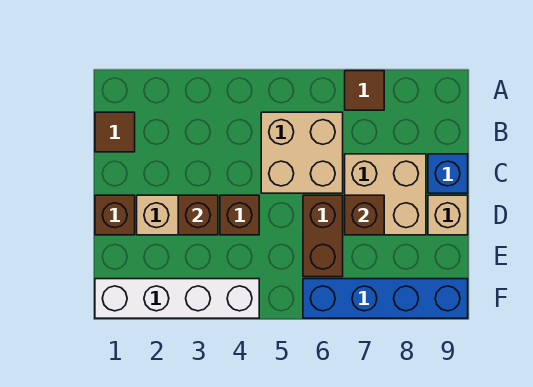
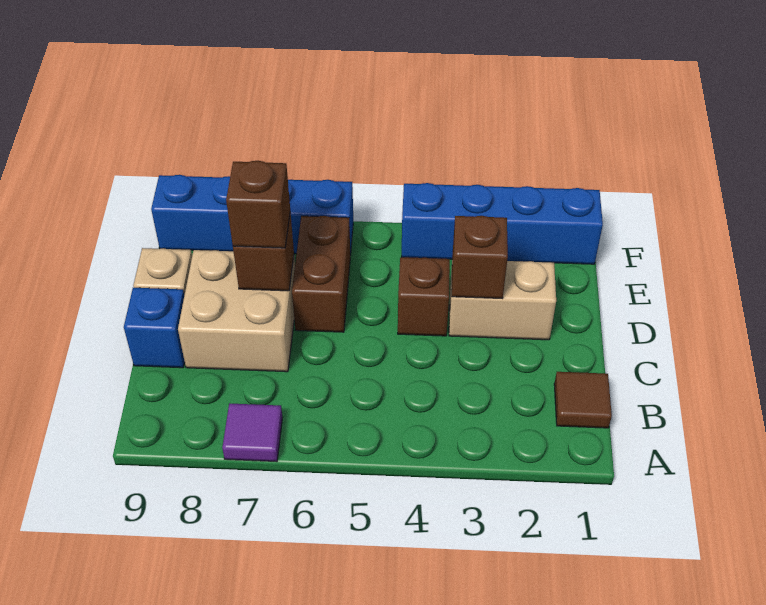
brown tile A7 level 1 -> purple tile A7 level 1
tan brick B5:C6 level 1 -> none
brown brick D1 level 1 -> brown brick D7 level 3
white brick F1:F4 level 1 -> blue brick F1:F4 level 1

